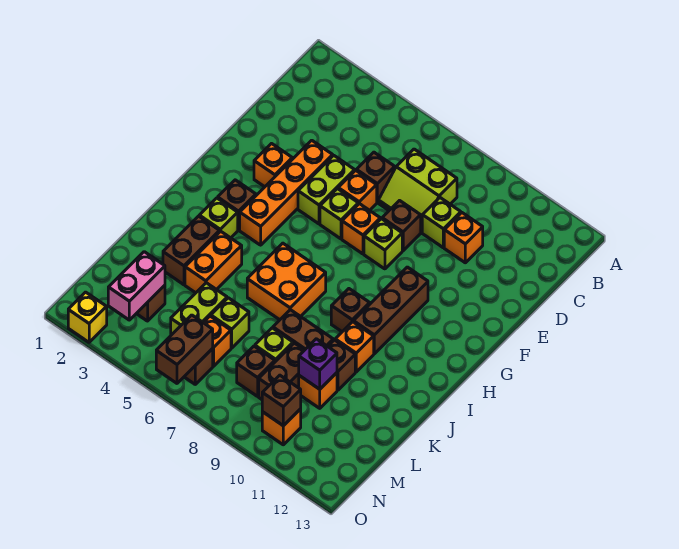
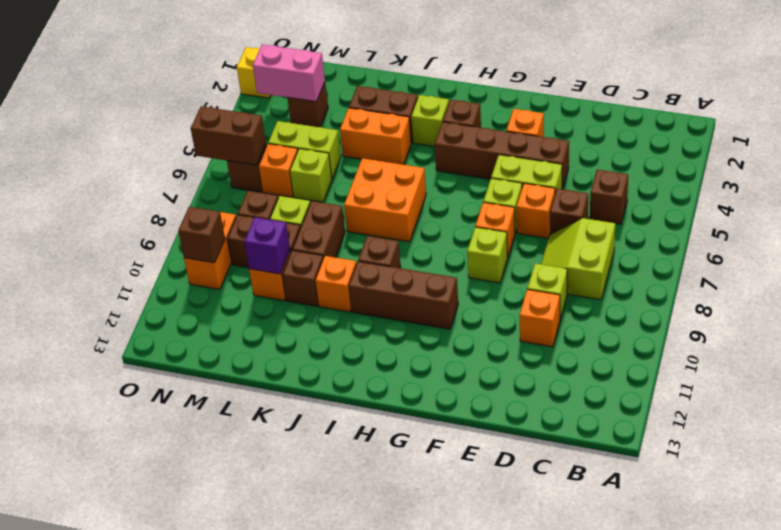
orange brick E4:H4 level 1 -> brown brick E4:H4 level 1
brown brick E8 level 1 -> brown brick C5 level 1
orange brick N10 level 1 -> orange brick N9:N10 level 1

